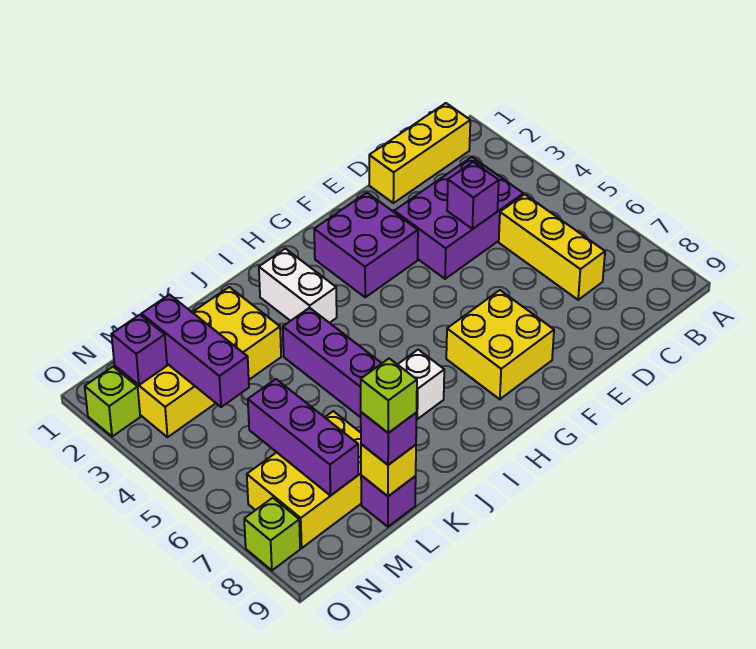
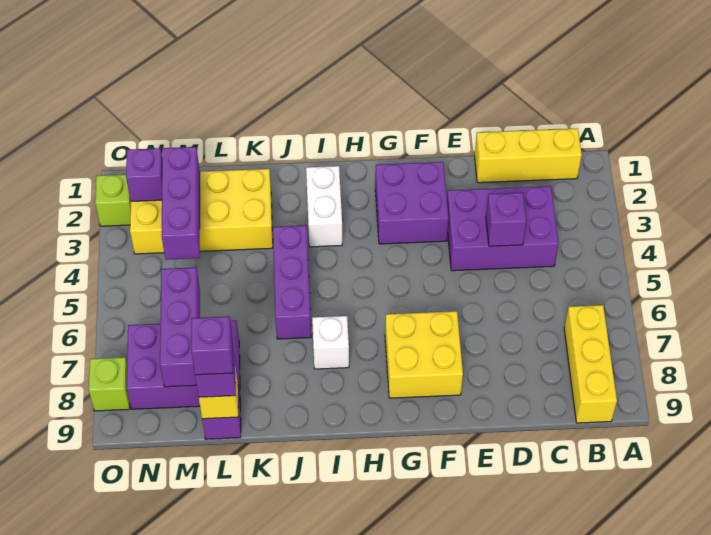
yellow brick C5:C7 level 1 -> yellow brick B7:B9 level 1
yellow brick L7:N8 level 1 -> purple brick L7:N8 level 1
lime brick L9 level 4 -> purple brick L9 level 4

